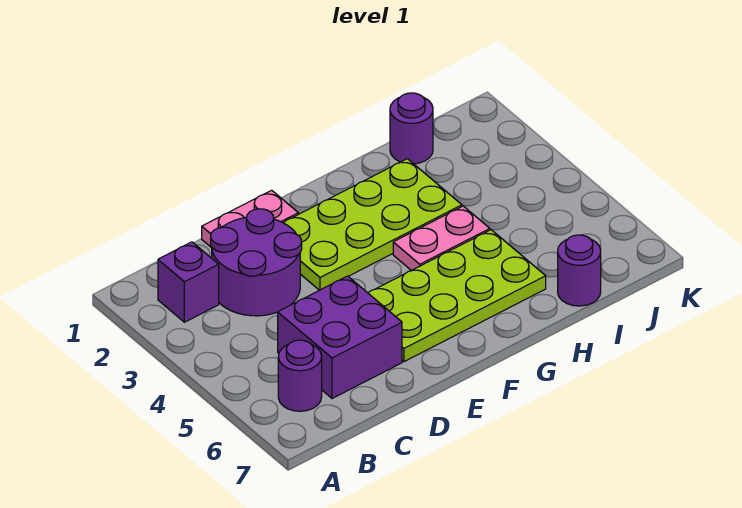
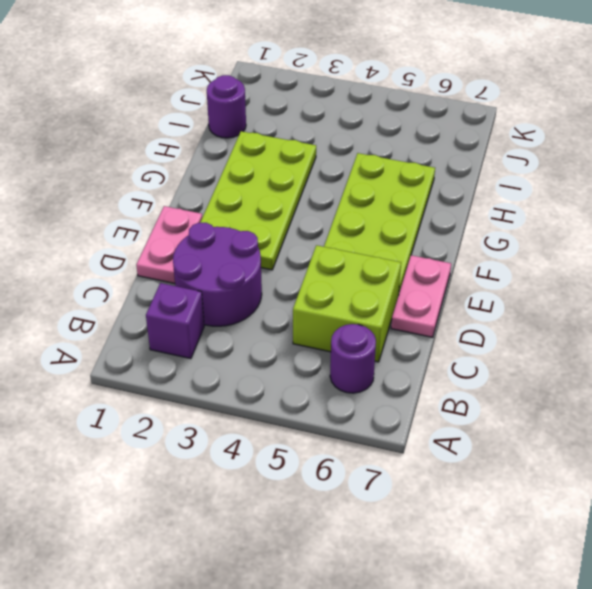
purple brick C5:D6 level 1 -> lime brick C5:D6 level 1
pink plate G4:H4 level 1 -> pink plate D7:E7 level 1
purple round brick I7 level 1 -> none

